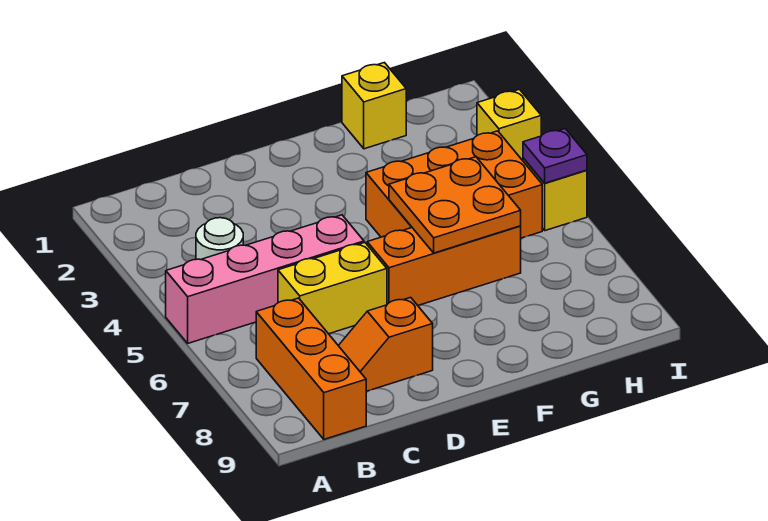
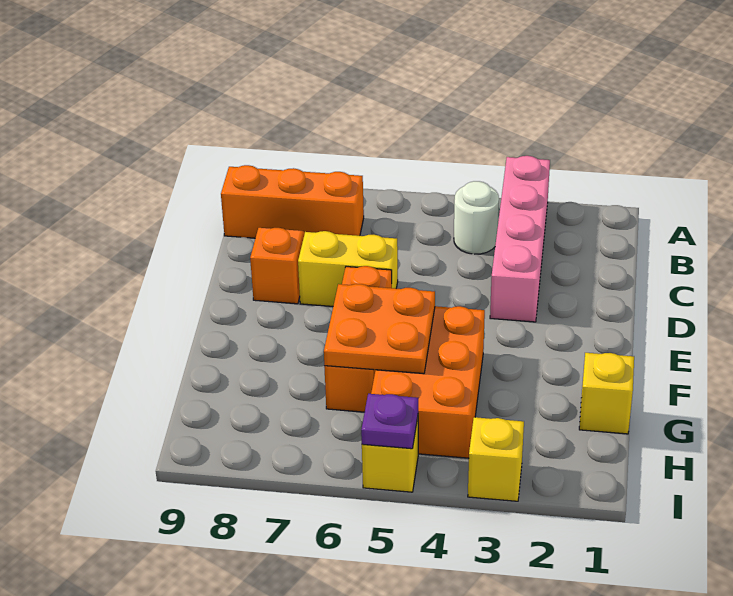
pink brick A5:D5 level 1 -> pink brick A3:D3 level 1
yellow brick C6:D6 level 1 -> yellow brick D6:D7 level 1

